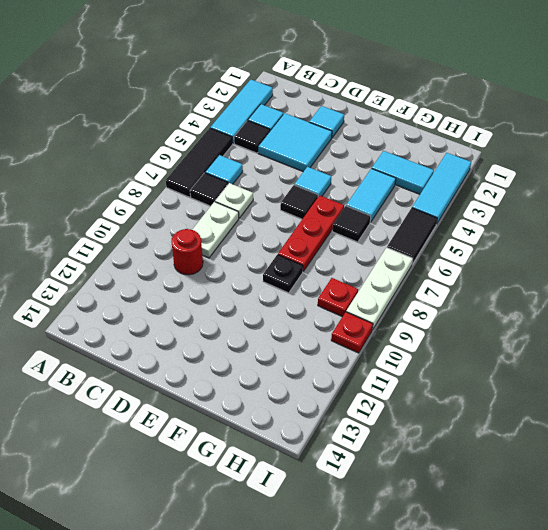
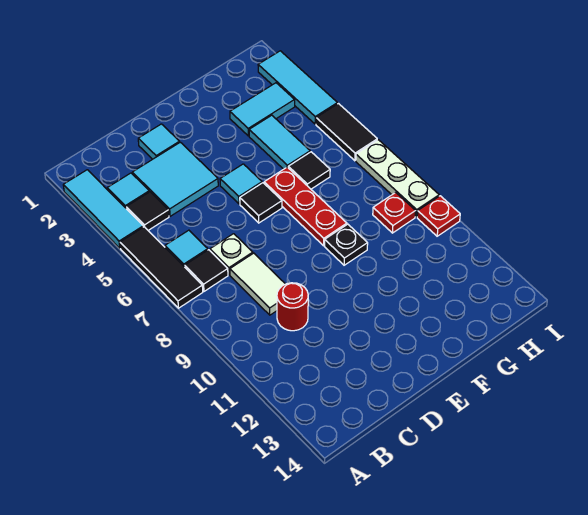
white plate C8:C9 level 1 -> white tile C8:C9 level 1

